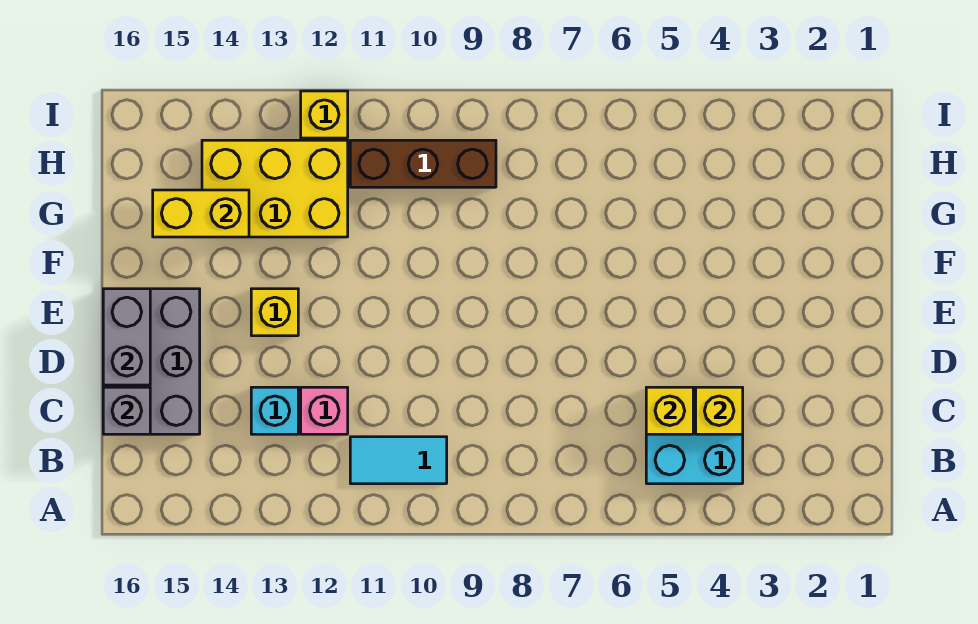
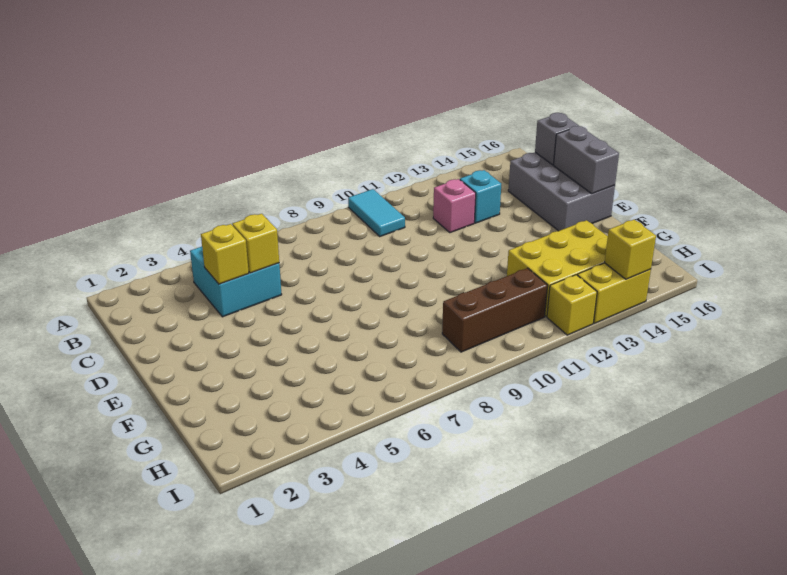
cyan tile B10:B11 level 1 -> cyan tile A10:B10 level 1
yellow brick E13 level 1 -> yellow brick I14 level 2
yellow brick G14:G15 level 2 -> yellow brick I13:I14 level 1

